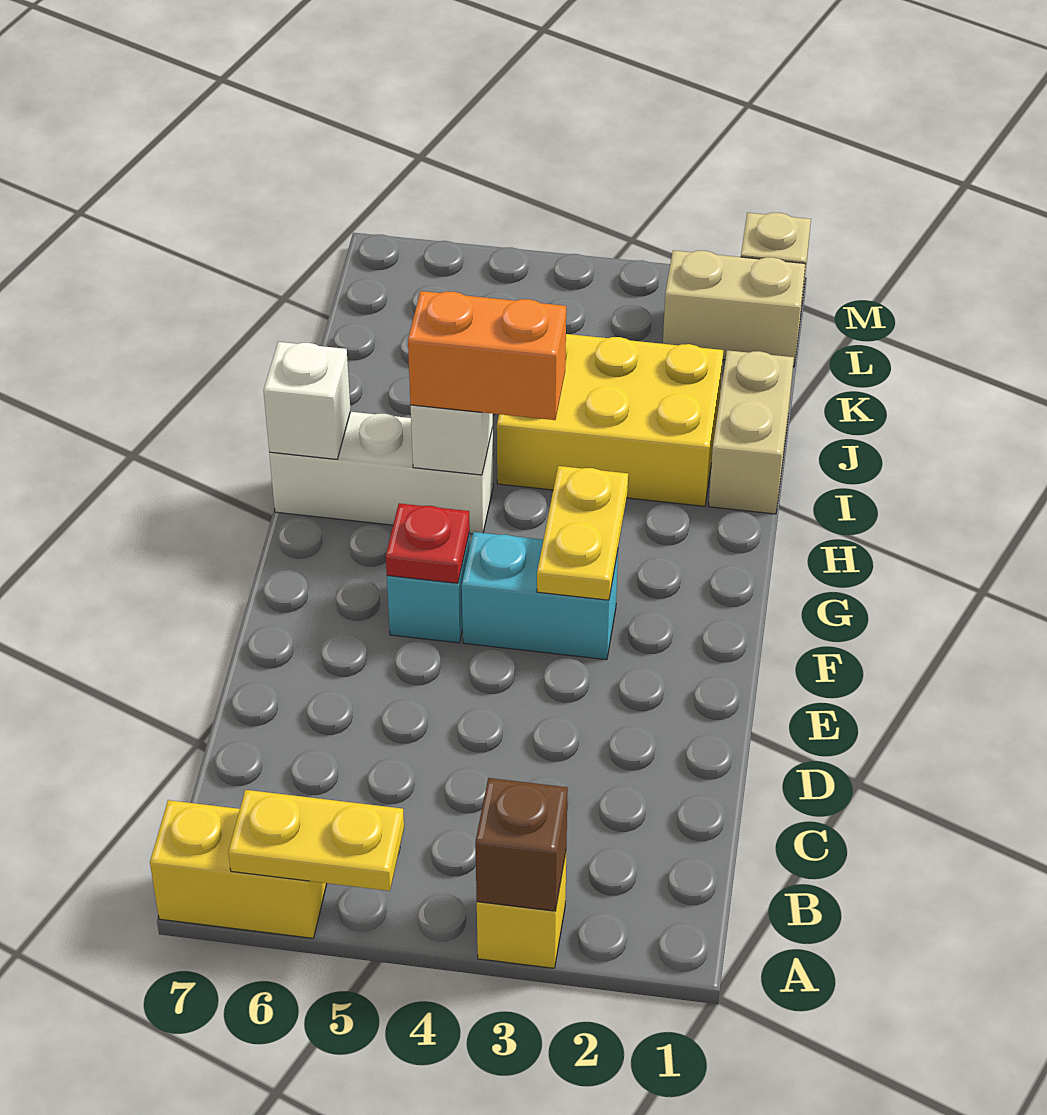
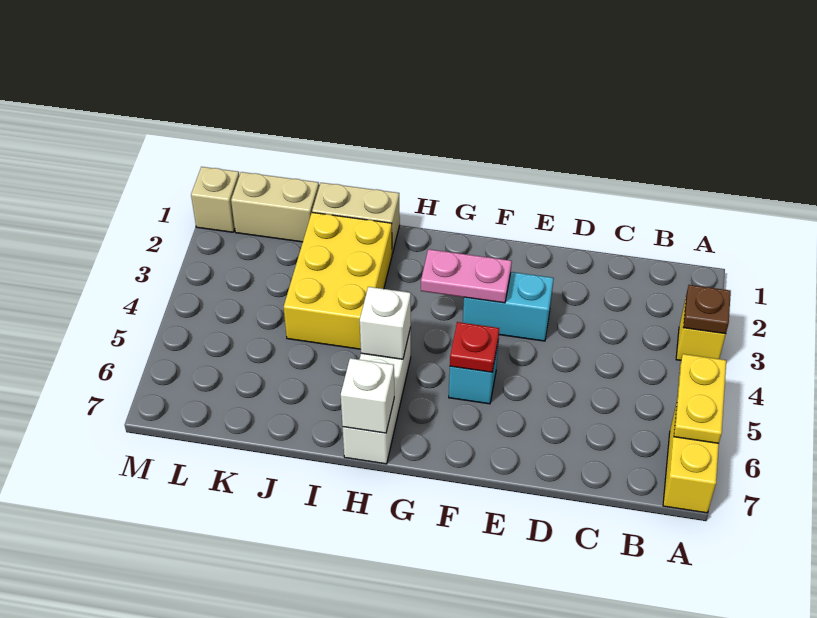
brown brick A3 level 2 -> brown plate A3 level 2
cyan brick F3:F4 level 1 -> cyan brick E3:F3 level 1
yellow plate F3:G3 level 2 -> pink plate F3:G3 level 2
orange brick H4:H5 level 3 -> none
tan brick L1:L2 level 1 -> tan brick K1:L1 level 1

